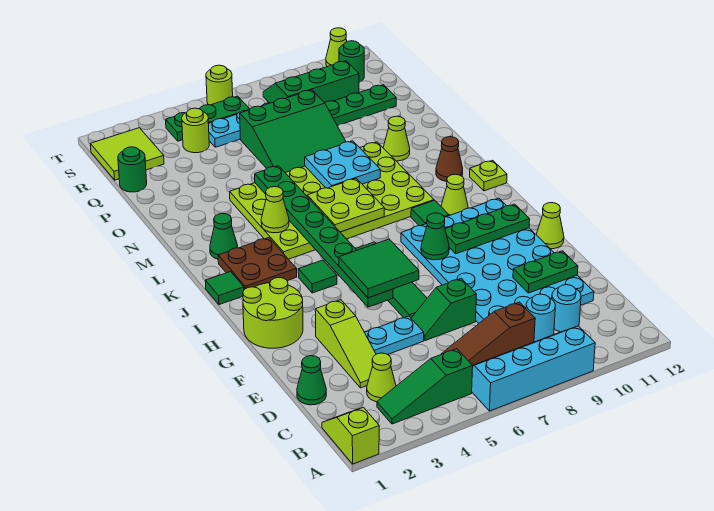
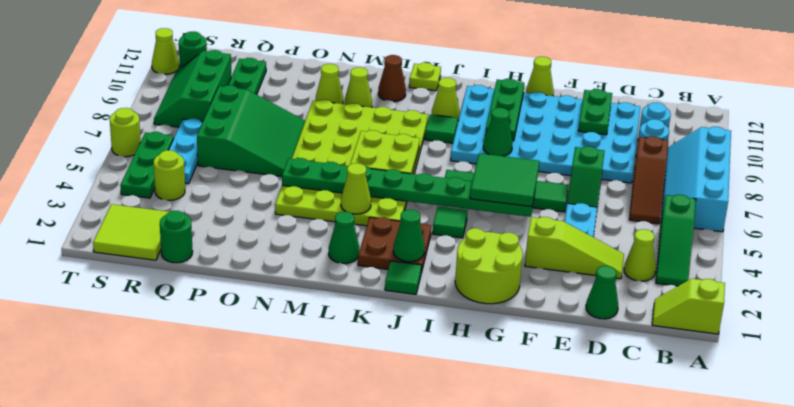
none -> green cone J2 level 2
cyan plate M7:N8 level 2 -> none
none -> lime cone M10 level 1

